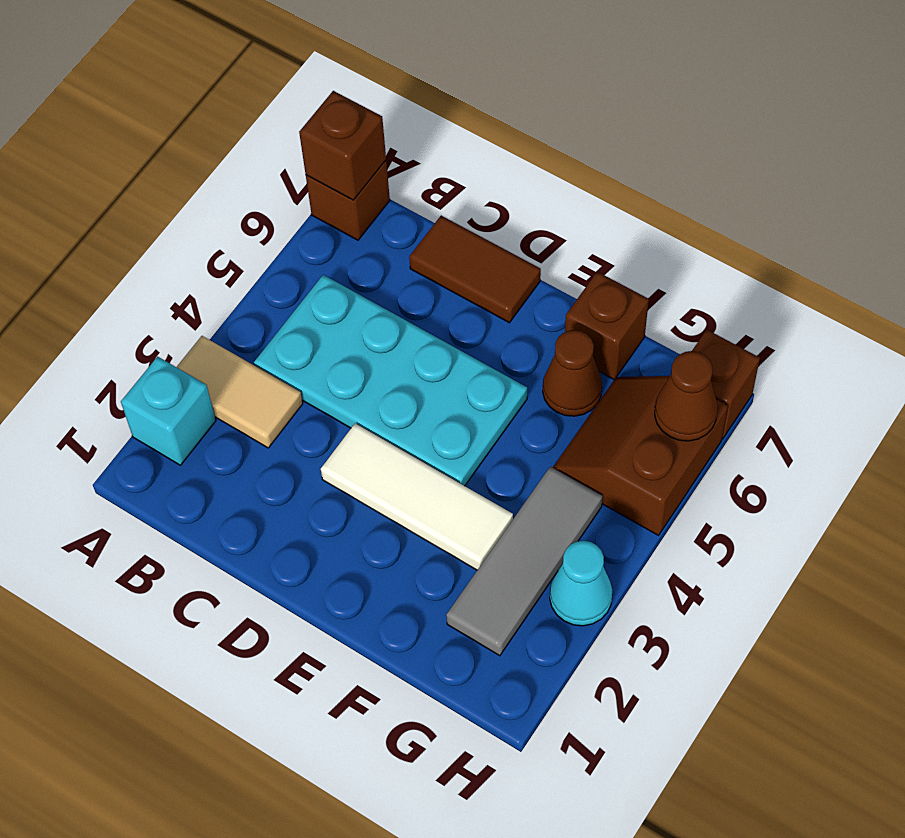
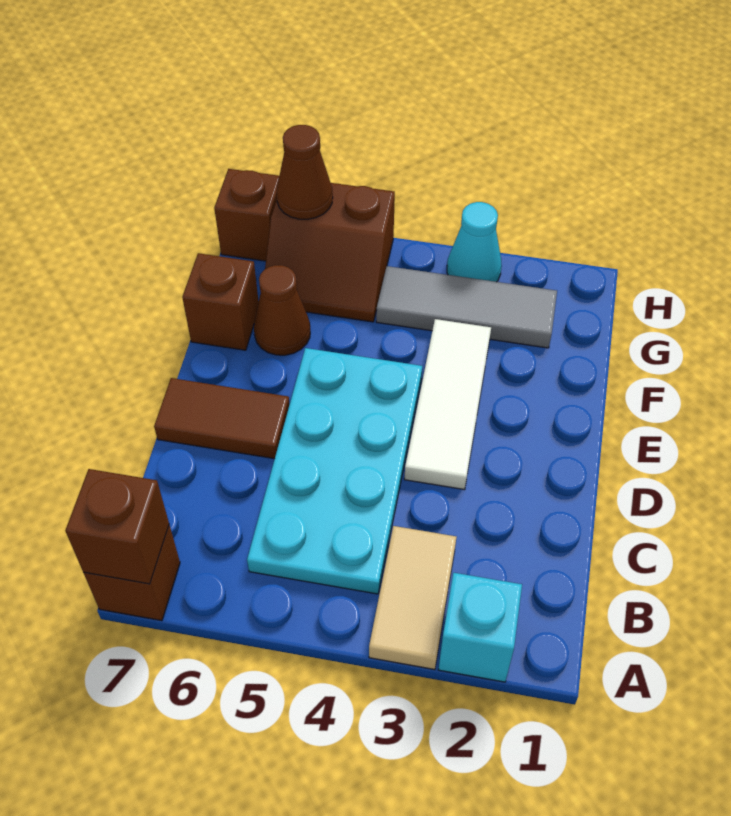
brown tile C7:D7 level 1 -> brown tile D6:D7 level 1

